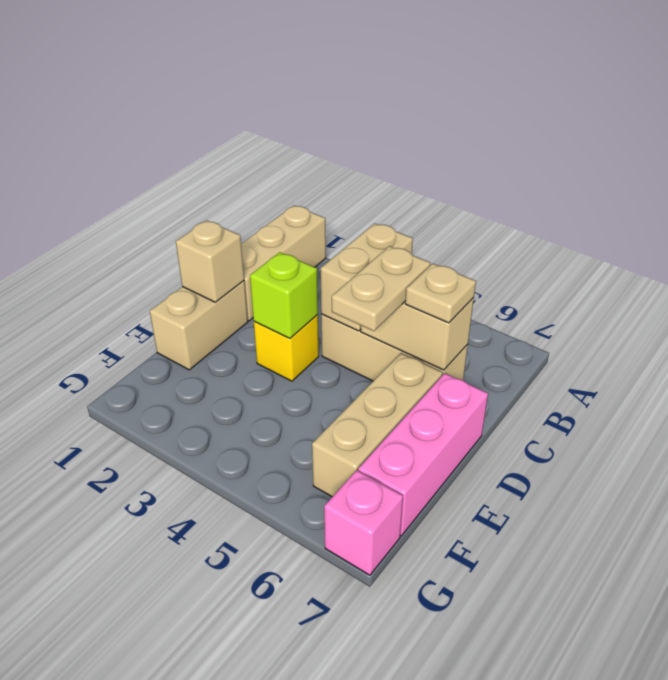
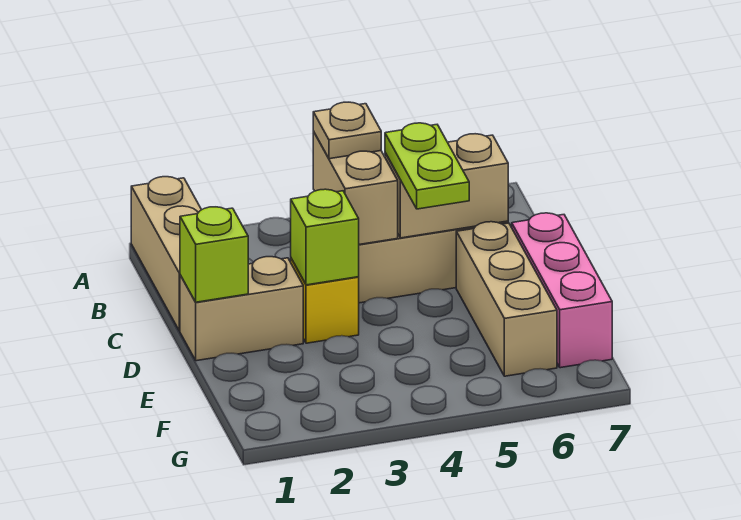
tan plate C5:D5 level 3 -> lime plate C5:D5 level 3
tan plate C6 level 3 -> tan plate B4 level 3
tan brick D1:E1 level 1 -> tan brick D1:D2 level 1
tan brick D1 level 2 -> lime brick D1 level 2
pink brick G7 level 1 -> none

